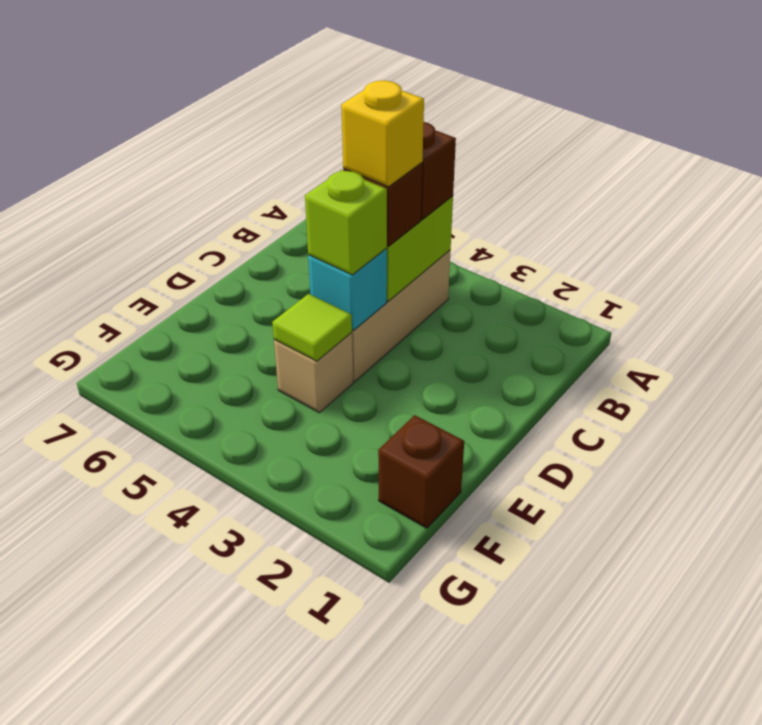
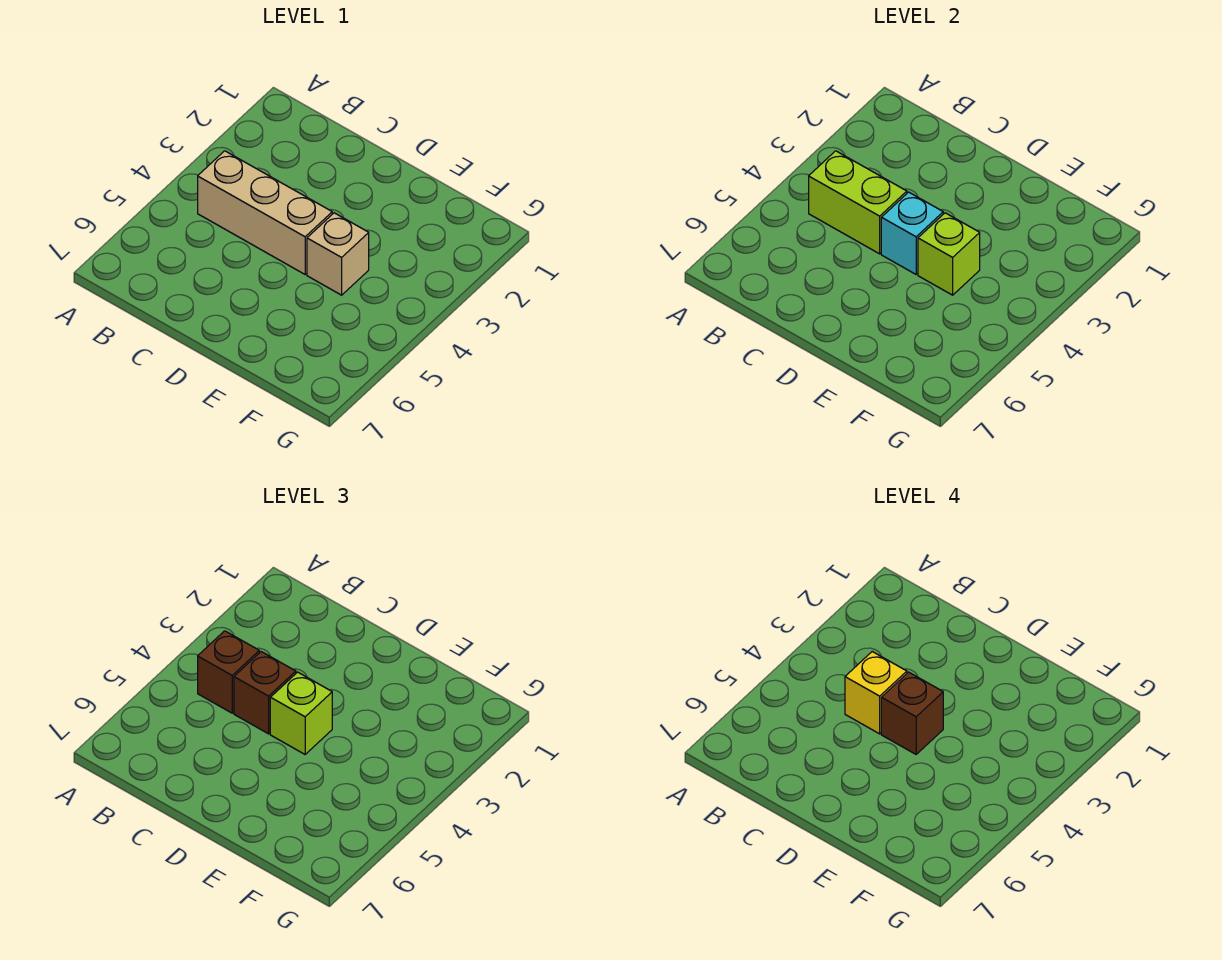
lime tile E4 level 2 -> lime brick E4 level 2
brown brick F1 level 1 -> brown brick D4 level 4

